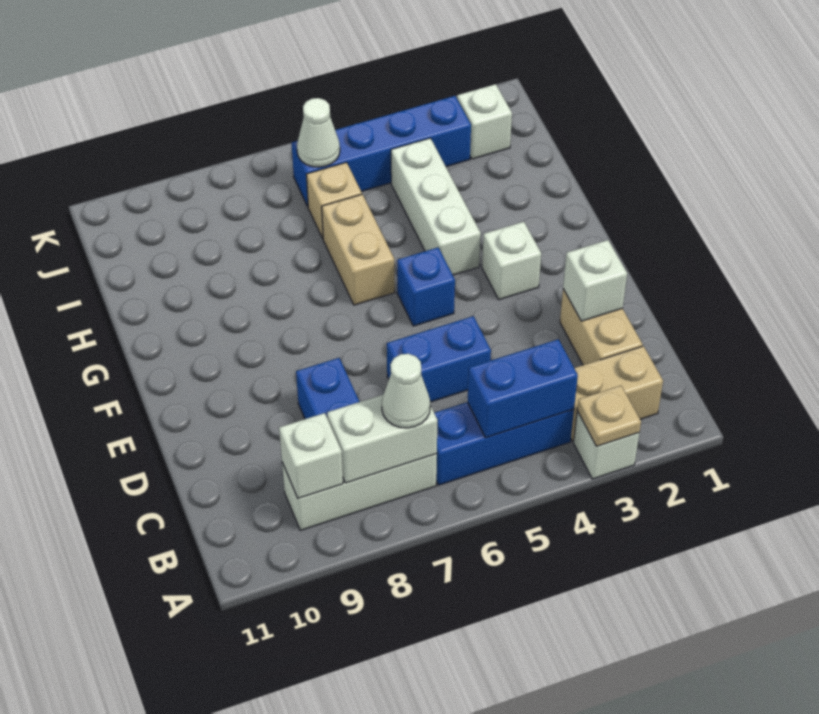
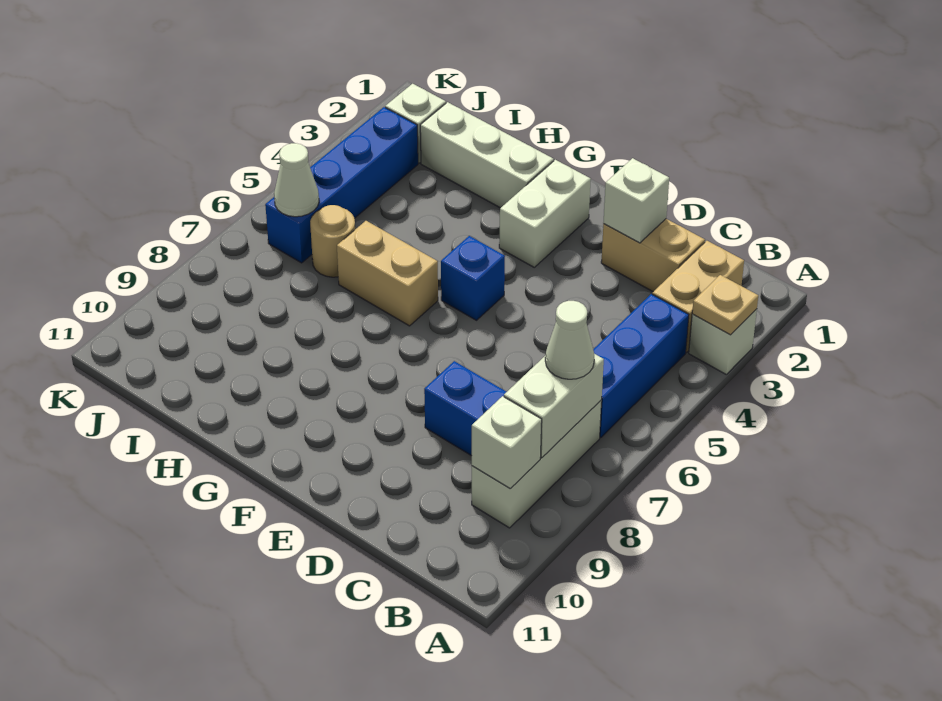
blue brick B4:B5 level 2 -> none
blue brick D5:D6 level 1 -> none
white brick F3 level 1 -> white brick F2:F3 level 1
white brick G4:I4 level 1 -> white brick G2:I2 level 1
tan brick I6 level 1 -> tan round brick I6 level 1

